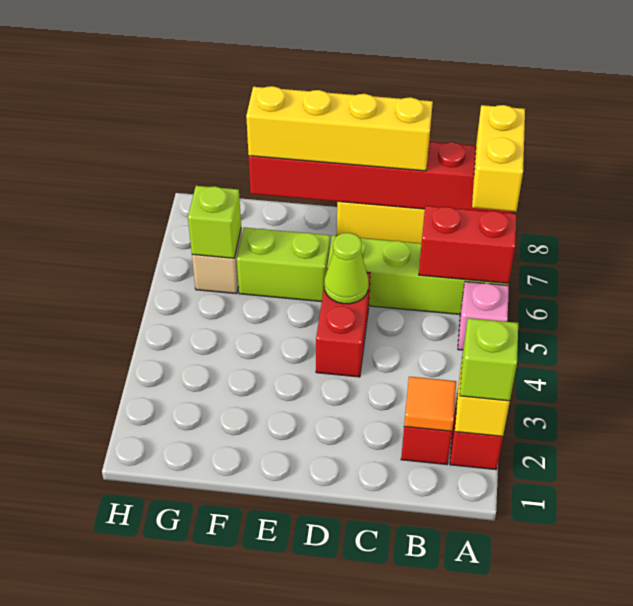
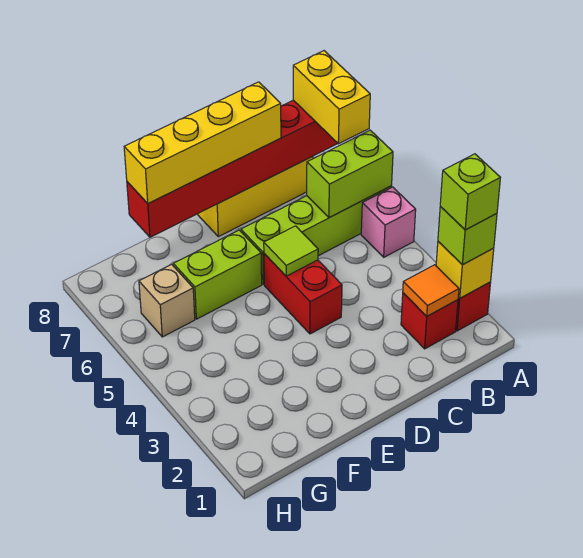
red brick A6:B6 level 2 -> lime brick A6:B6 level 2
lime cone D5 level 2 -> lime tile D5 level 2
lime brick G6 level 2 -> lime brick A2 level 4

